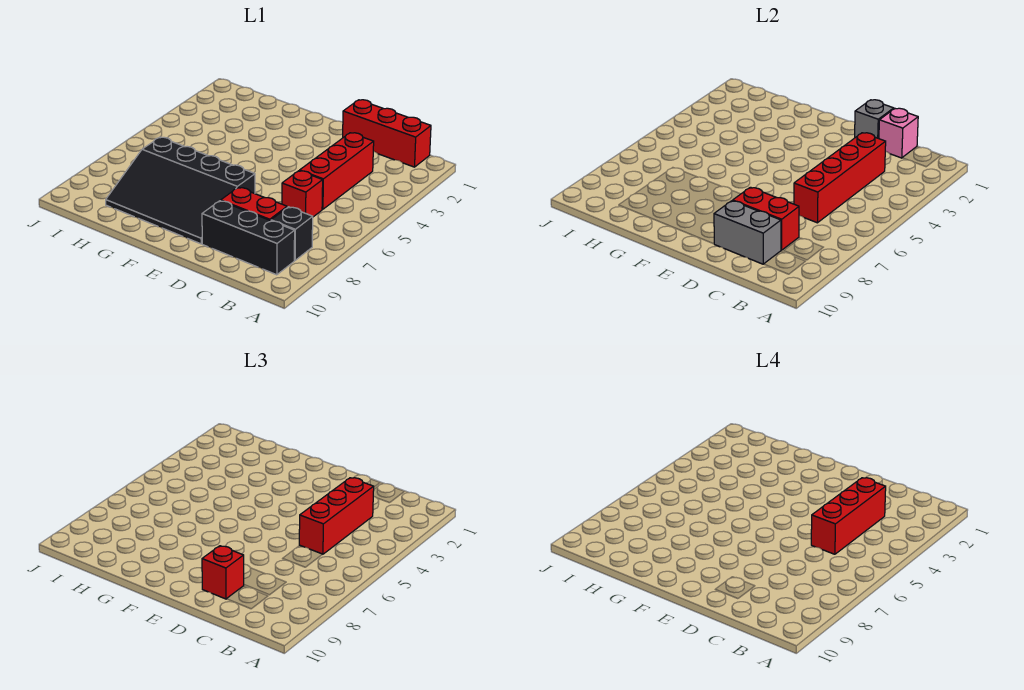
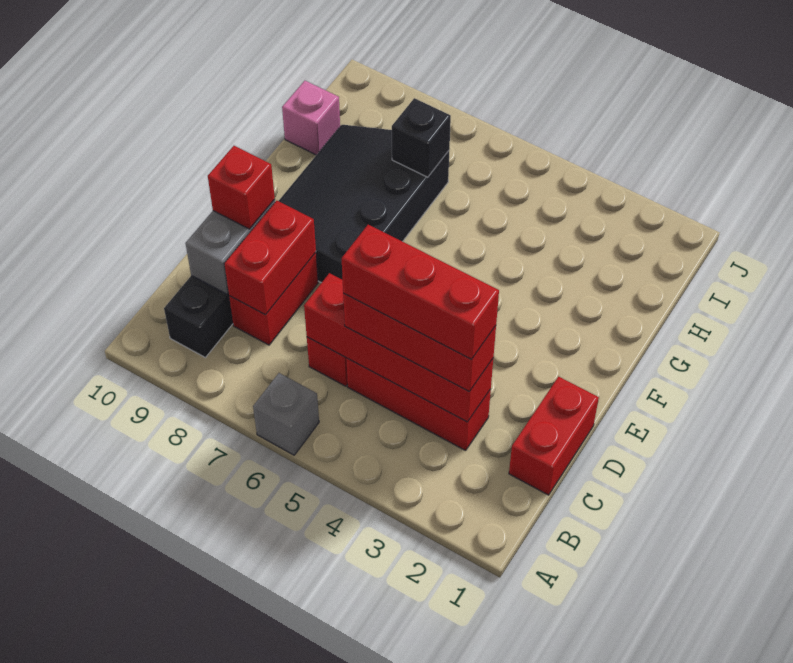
red brick B1:D1 level 1 -> red brick C1:D1 level 1
black brick B8 level 1 -> black brick H7 level 2
pink brick C1 level 2 -> pink brick H10 level 1
grey brick D1 level 2 -> grey brick A6 level 1

